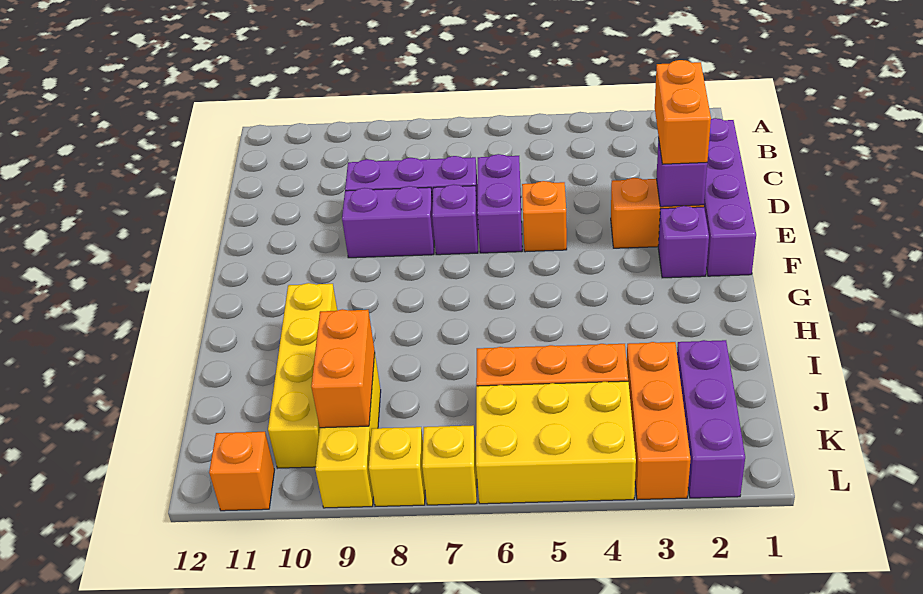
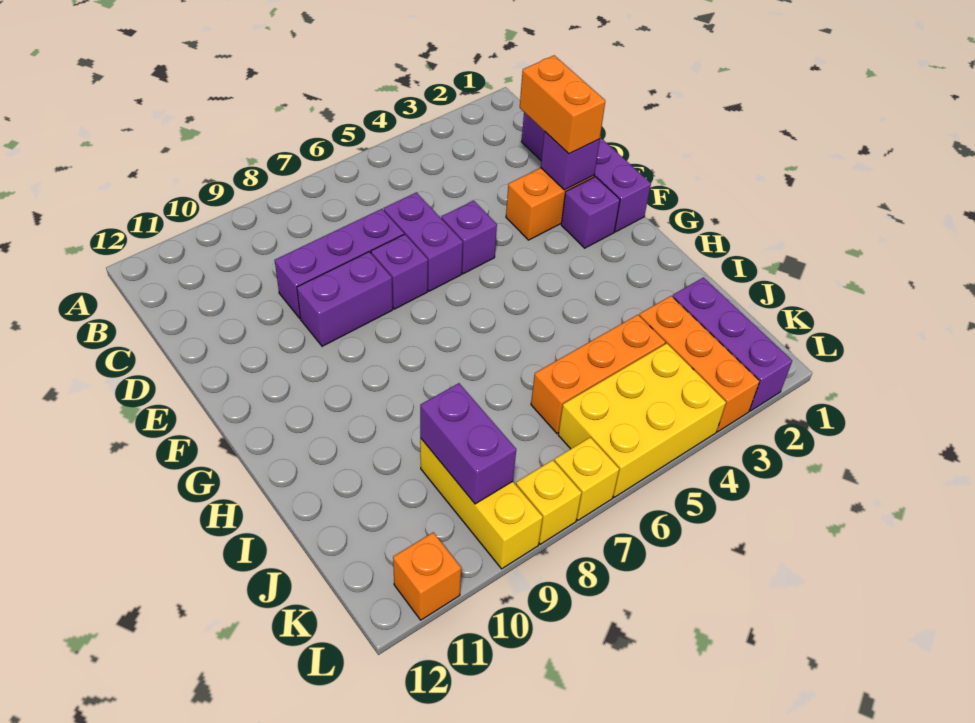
orange brick E5 level 1 -> purple brick E5 level 1
yellow brick H10:K10 level 1 -> none
orange brick J9:K9 level 2 -> purple brick J9:K9 level 2

